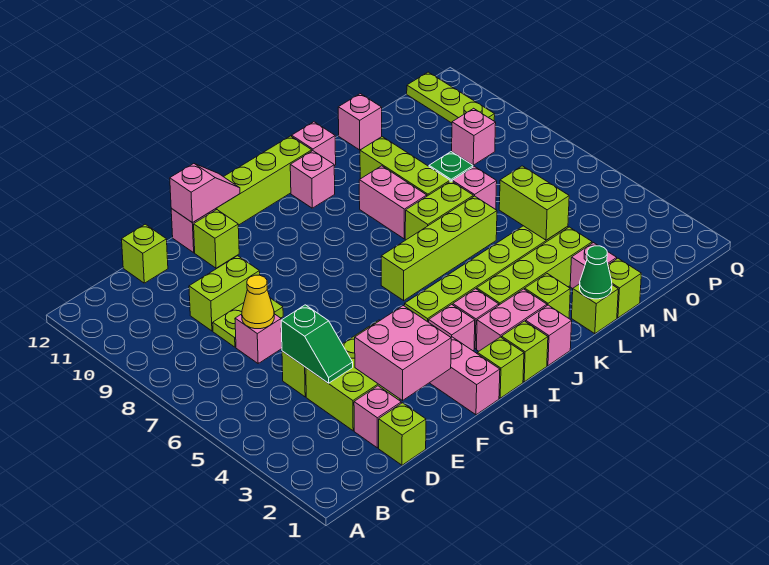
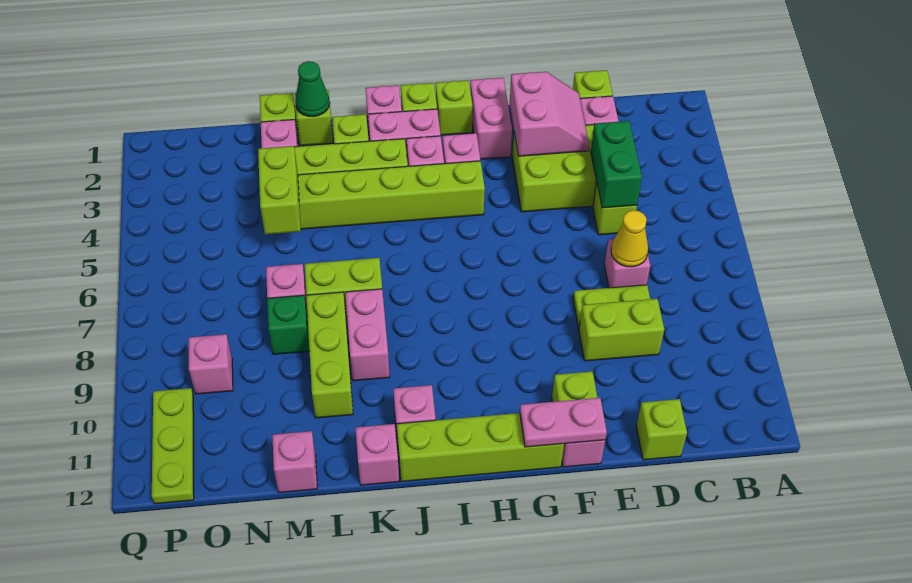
green slope D4:D5 level 2 top 5 -> green brick D4:D5 level 2
pink brick E2:F3 level 2 -> pink slope E2:F3 level 2 top F
pink slope F12:G12 level 2 top F -> pink plate F12:G12 level 2
lime brick I6:L6 level 1 -> none

